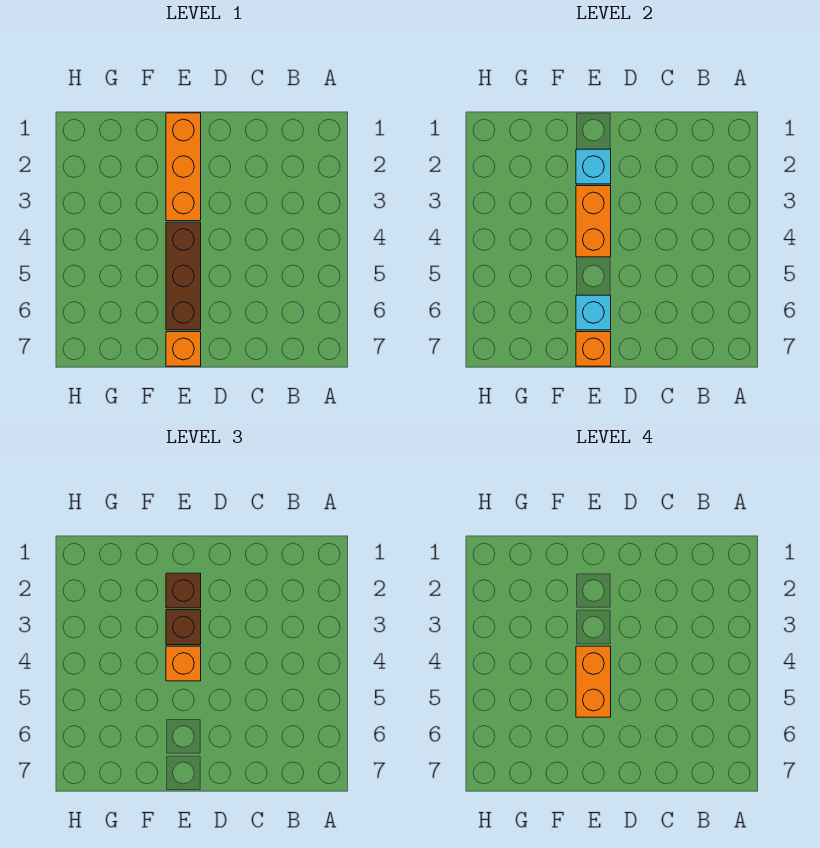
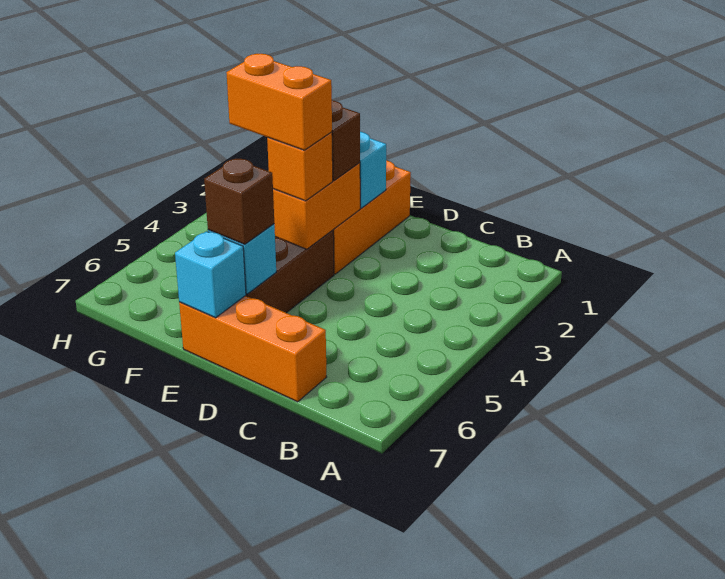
brown brick E2 level 3 -> brown brick E6 level 3
orange brick E4:E5 level 4 -> orange brick E4:F4 level 4
orange brick E7 level 1 -> orange brick C7:E7 level 1
orange brick E7 level 2 -> cyan brick E7 level 2

